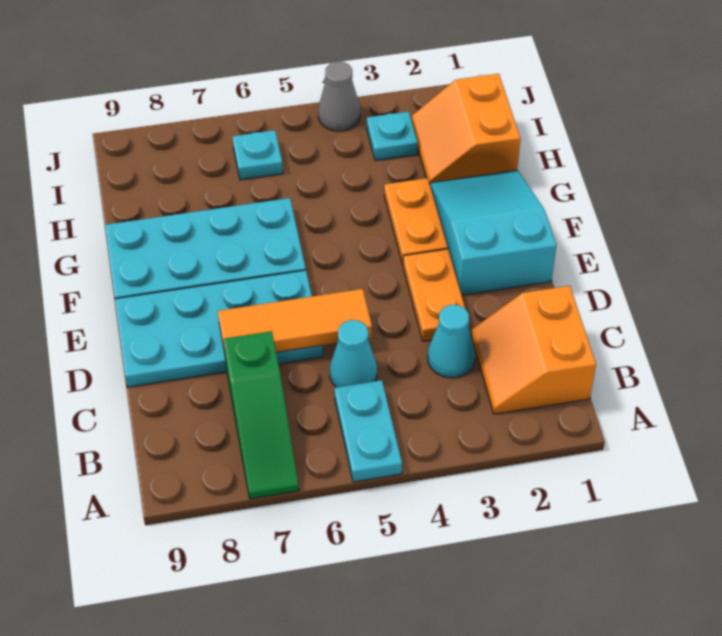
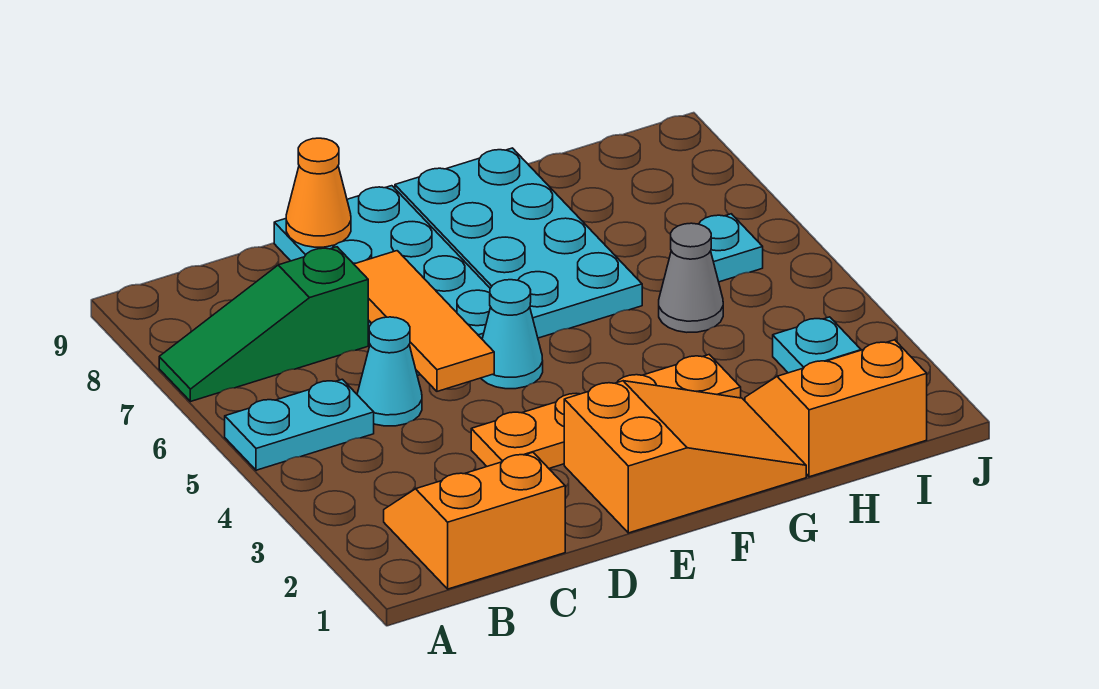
cyan cone C3 level 1 -> cyan cone E5 level 1
none -> orange cone D9 level 2
cyan slope E1:G2 level 1 top E -> orange slope E1:G2 level 1 top E
grey cone J4 level 1 -> grey cone H5 level 1

